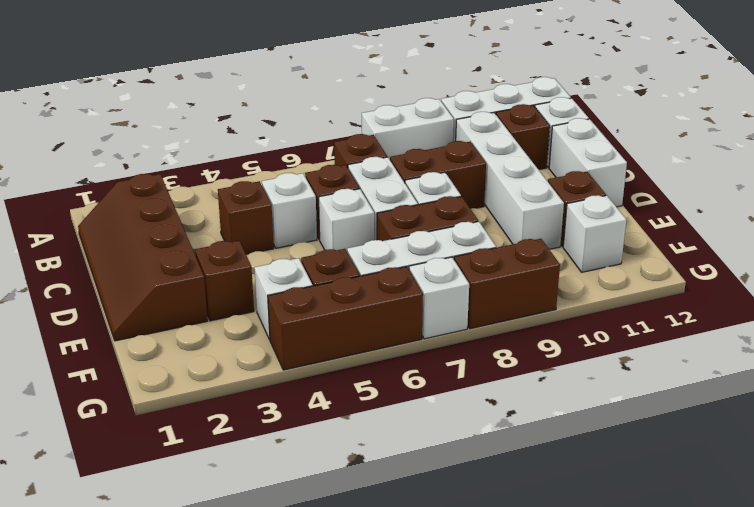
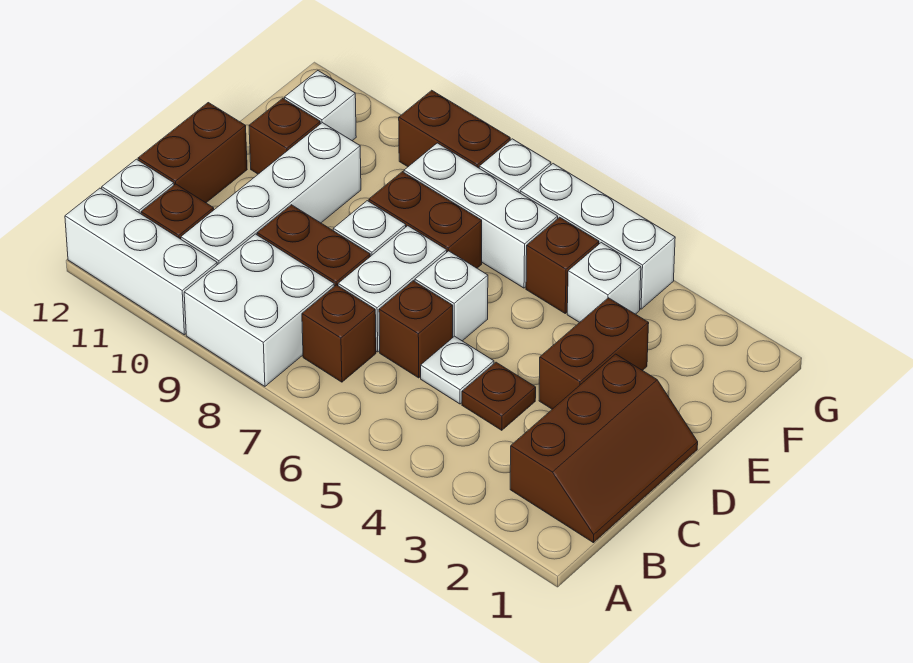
white brick A8:A9 level 1 -> white brick A8:B9 level 1
brown slope B1:E2 level 1 top 2 -> brown slope B1:D2 level 1 top 2
brown brick C4 level 1 -> brown plate C4 level 1
white brick C5 level 1 -> white plate C5 level 1
white brick C12:D12 level 1 -> brown brick C12:D12 level 1
brown brick E3 level 1 -> brown brick D3:E3 level 1
brown brick G4:G6 level 1 -> white brick G4:G6 level 1

